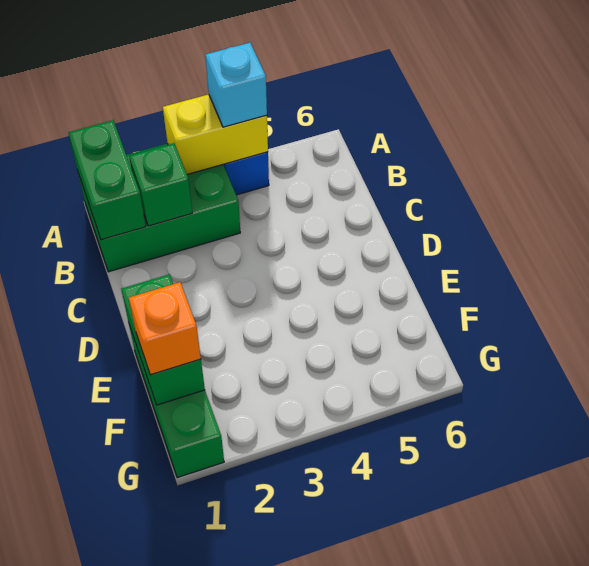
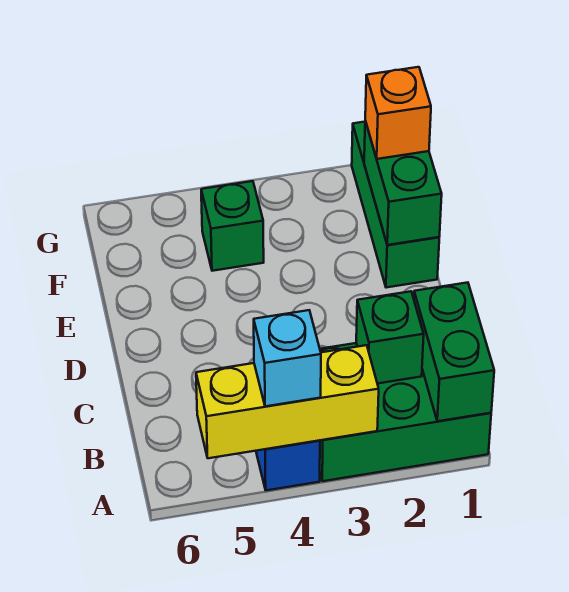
yellow brick A3:A4 level 2 -> yellow brick A3:A5 level 2
none -> green brick F4 level 1

